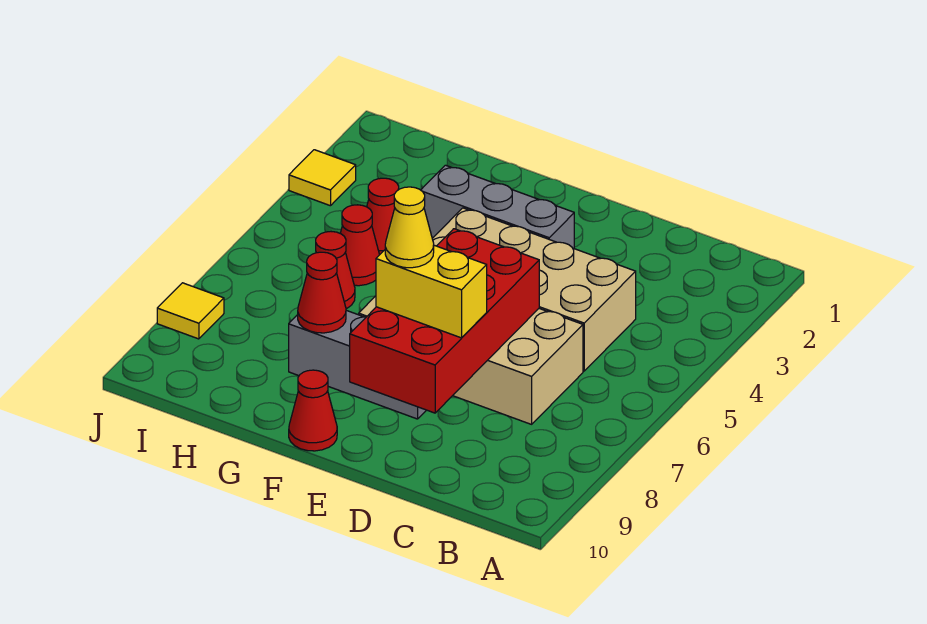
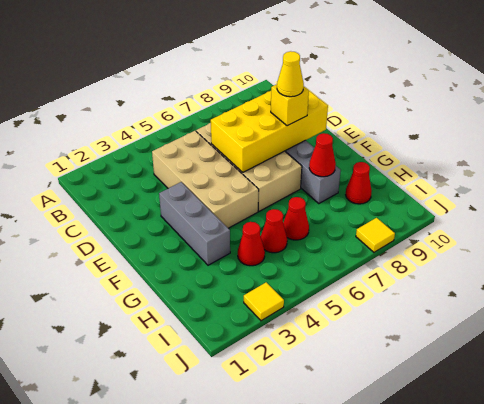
red brick D6:E9 level 2 -> yellow brick D6:E9 level 2
yellow brick D8:E8 level 3 -> yellow brick E8 level 3
red cone F10 level 1 -> red cone H9 level 1

